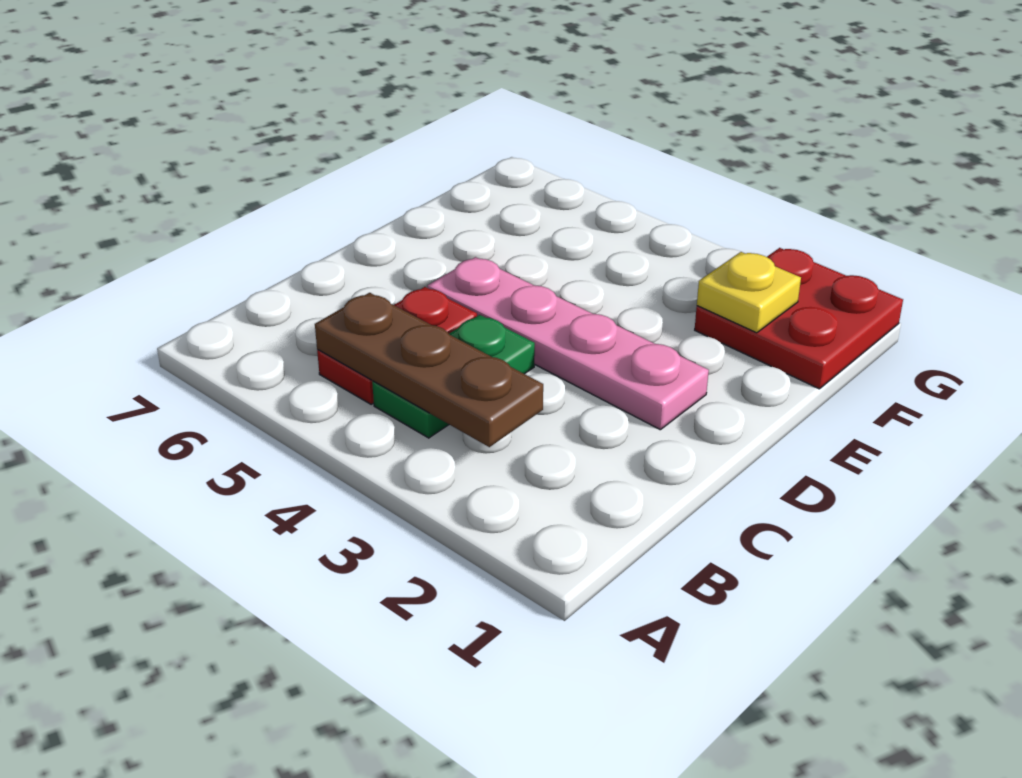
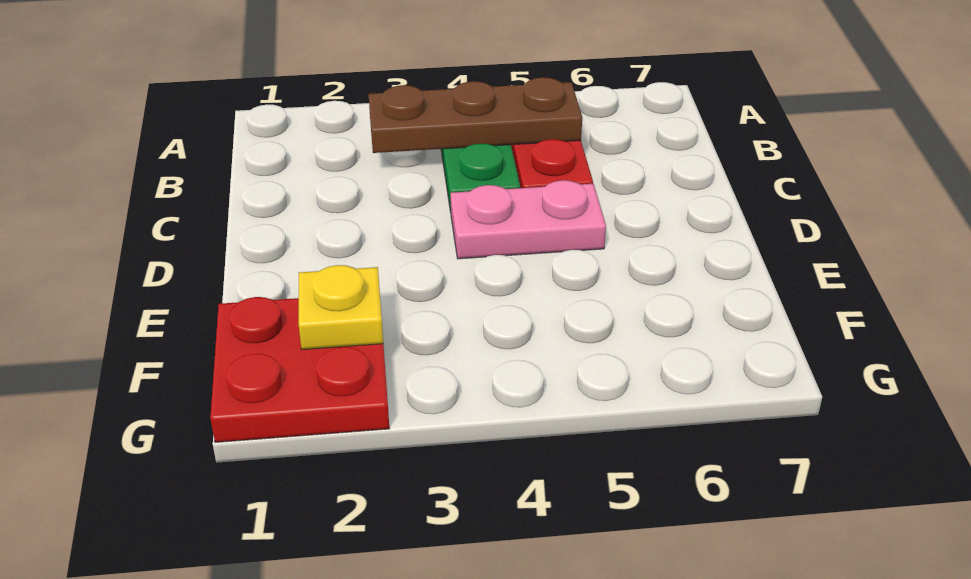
pink plate D2:D5 level 1 -> pink plate D4:D5 level 1

